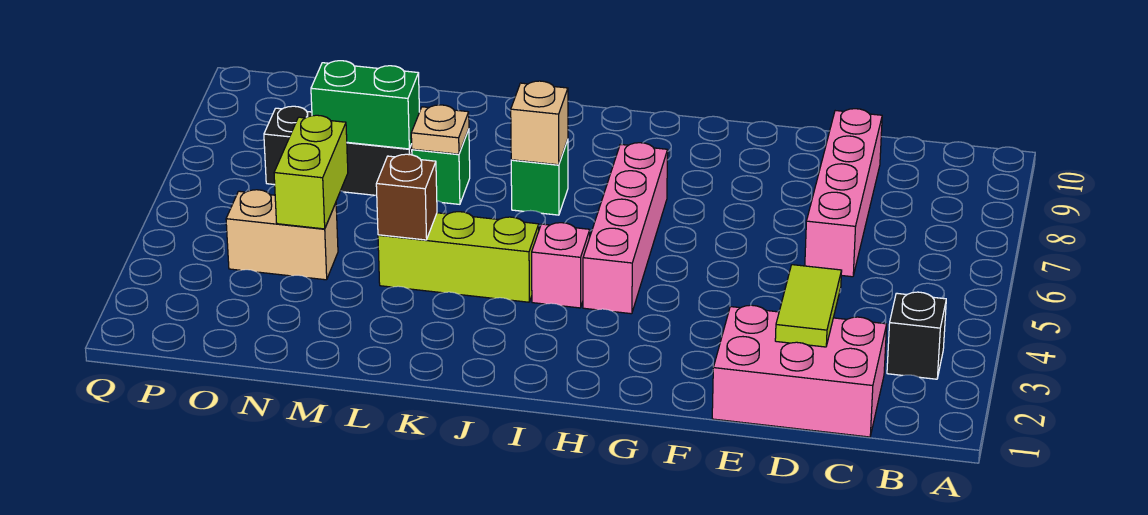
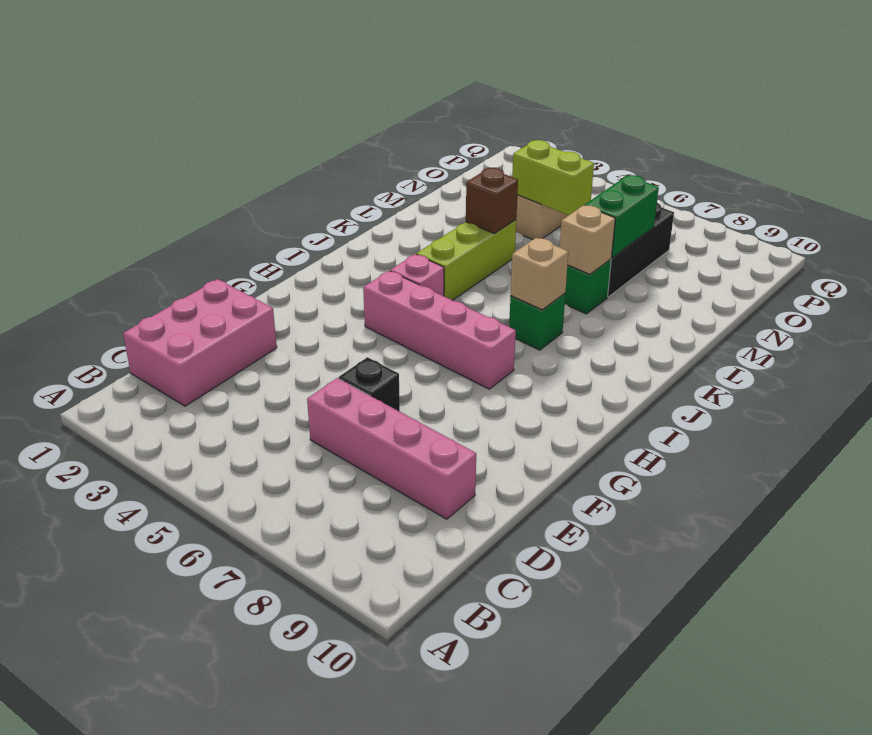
black brick B3 level 1 -> black brick E6 level 1
lime tile D2:D3 level 2 -> none
tan plate L7 level 2 -> tan brick L7 level 2

